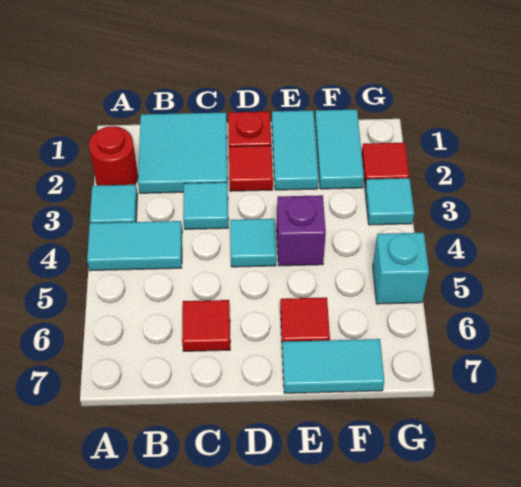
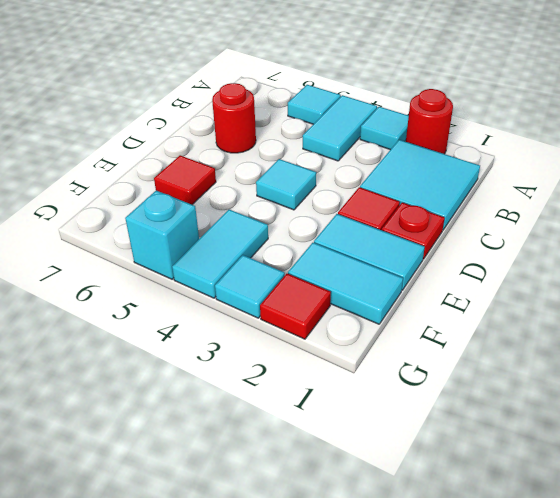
cyan tile C3 level 1 -> cyan tile A5 level 1
red tile C6 level 1 -> red round brick C6 level 1
purple brick E4 level 1 -> none
cyan tile E7:F7 level 1 -> cyan tile F4:G4 level 1

